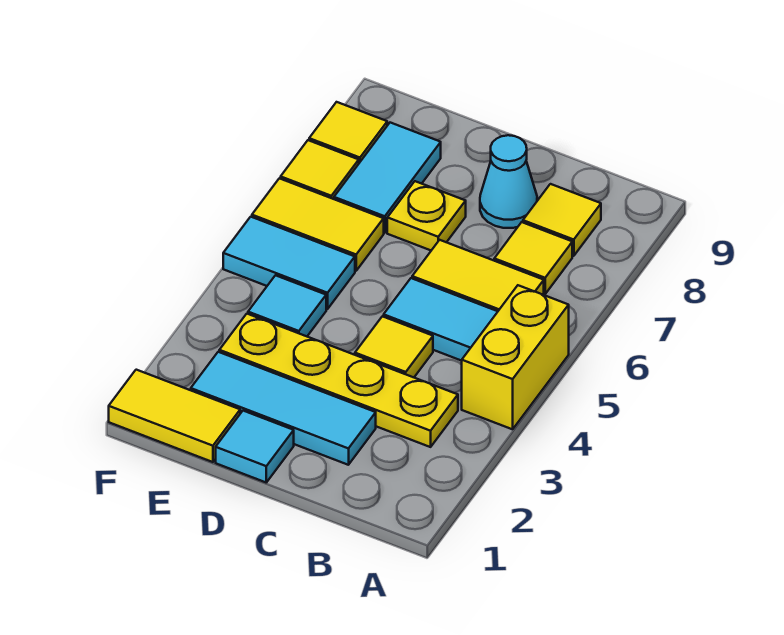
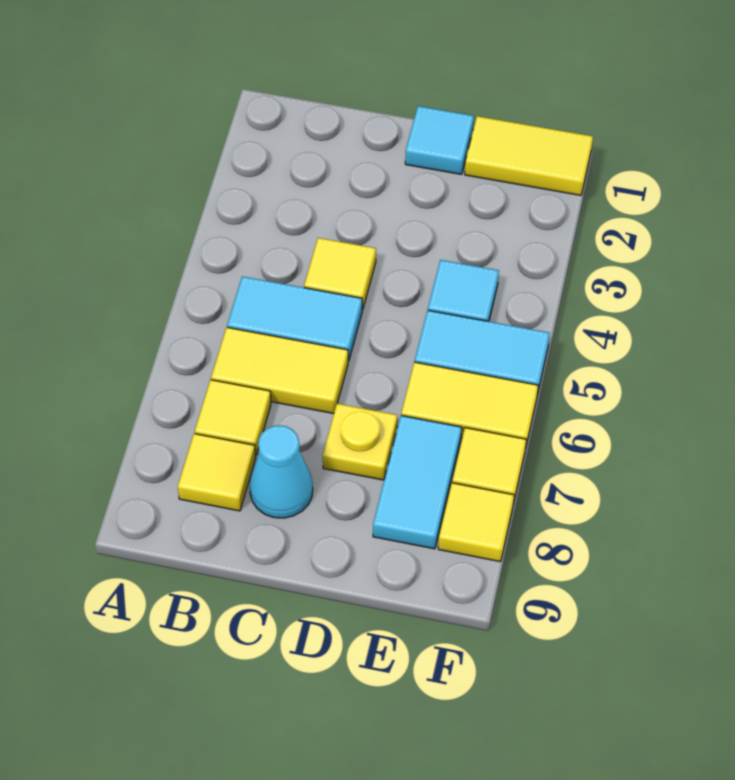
yellow brick A4:A5 level 1 -> none
yellow plate B3:E3 level 1 -> none
cyan tile C2:E2 level 1 -> none

